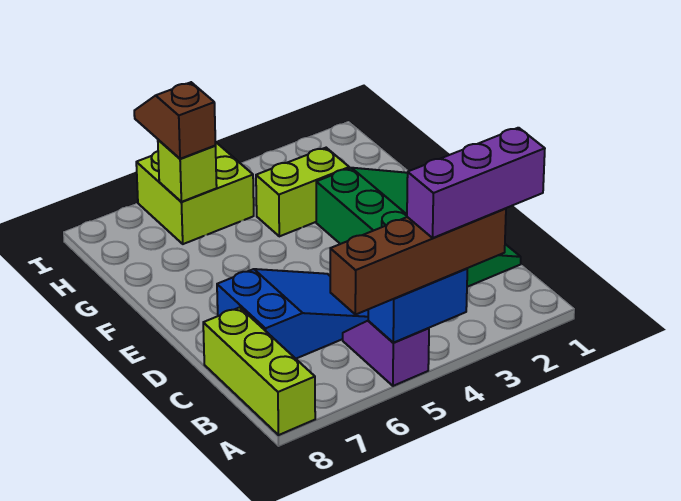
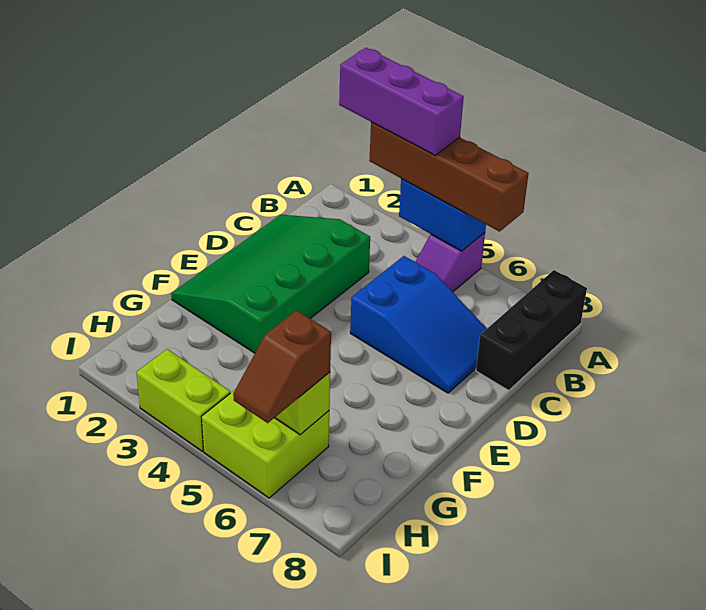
lime brick A8:C8 level 1 -> black brick A8:C8 level 1
blue slope C5:D7 level 1 top 7 -> blue slope C5:D7 level 1 top 5
lime brick G3:G4 level 1 -> lime brick I3:I4 level 1

